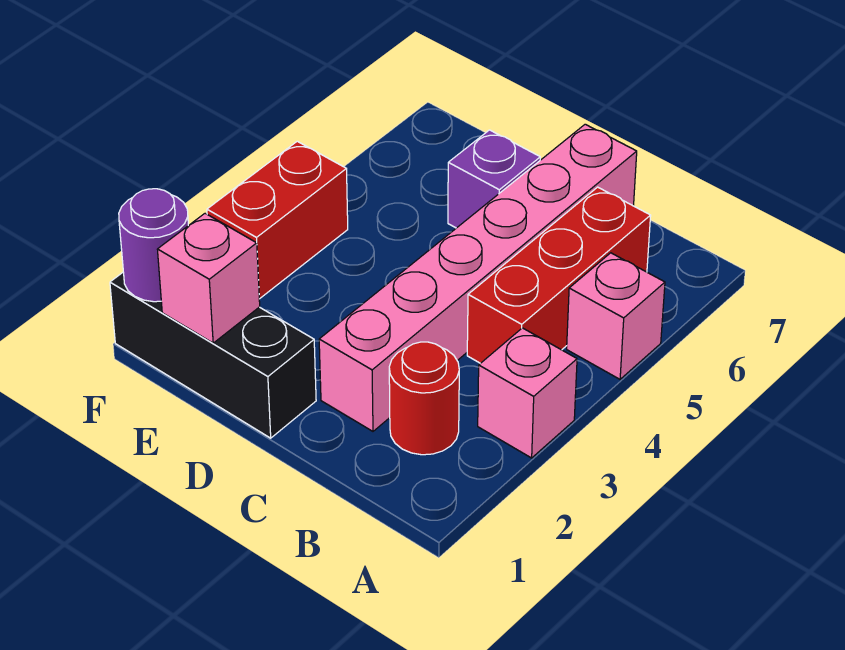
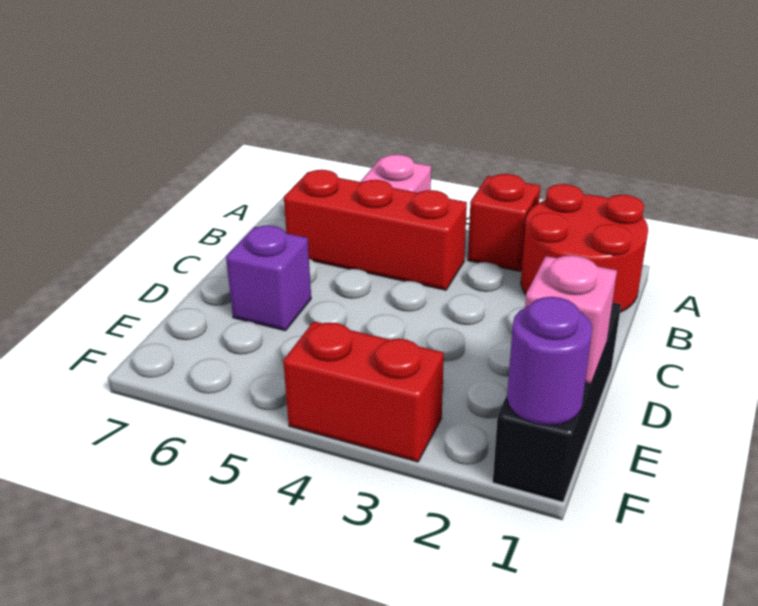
pink brick A3 level 1 -> red brick A3 level 1
red round brick B2 level 1 -> red round brick A1:B2 level 1
pink brick C2:C7 level 1 -> none

